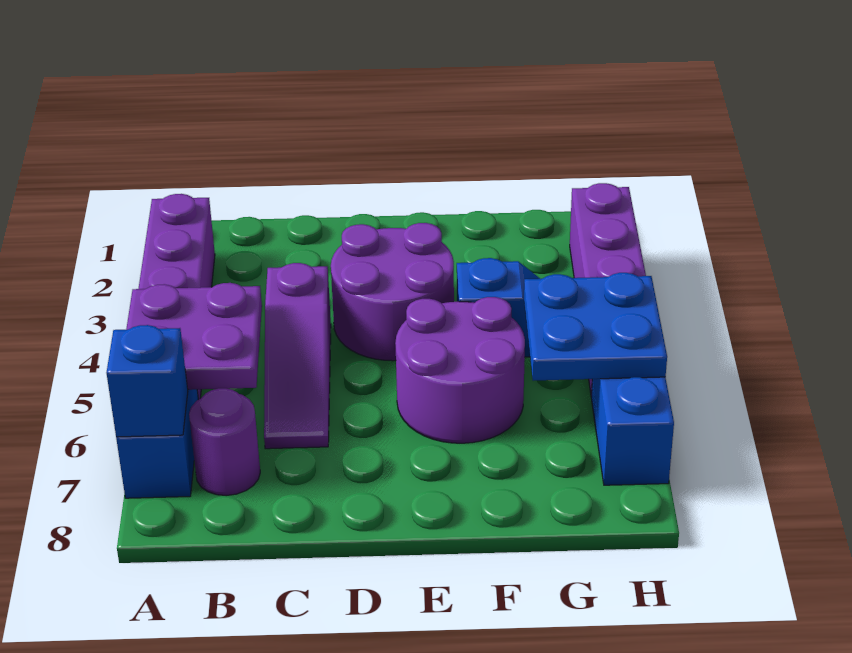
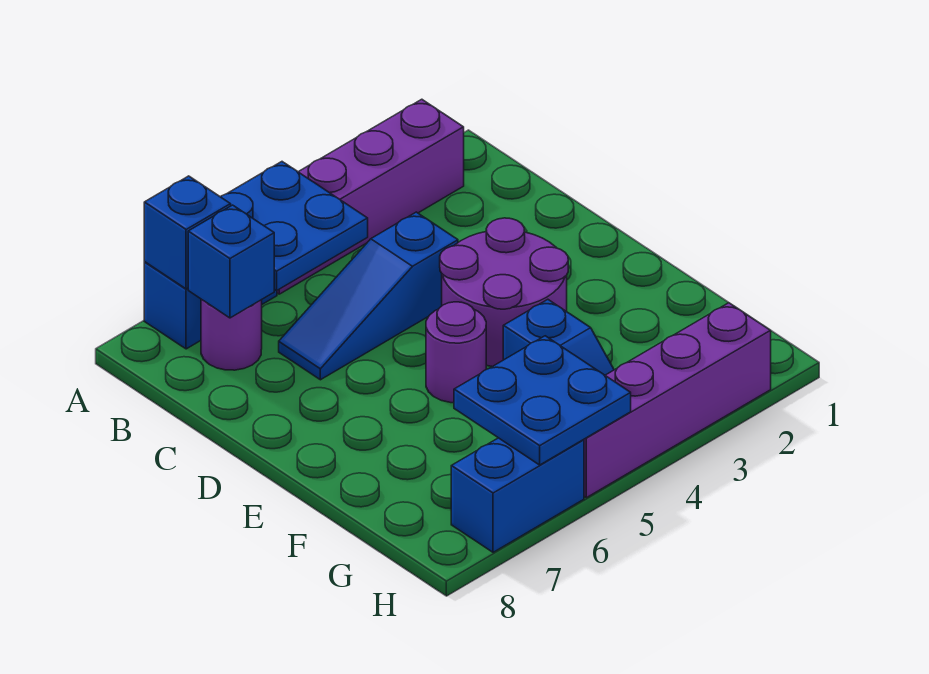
purple plate A5:B6 level 2 -> blue plate A5:B6 level 2
none -> blue brick B7 level 2
purple slope C4:C6 level 1 top 4 -> blue slope C4:C6 level 1 top 4
purple round brick E5:F6 level 1 -> purple round brick E5 level 1

